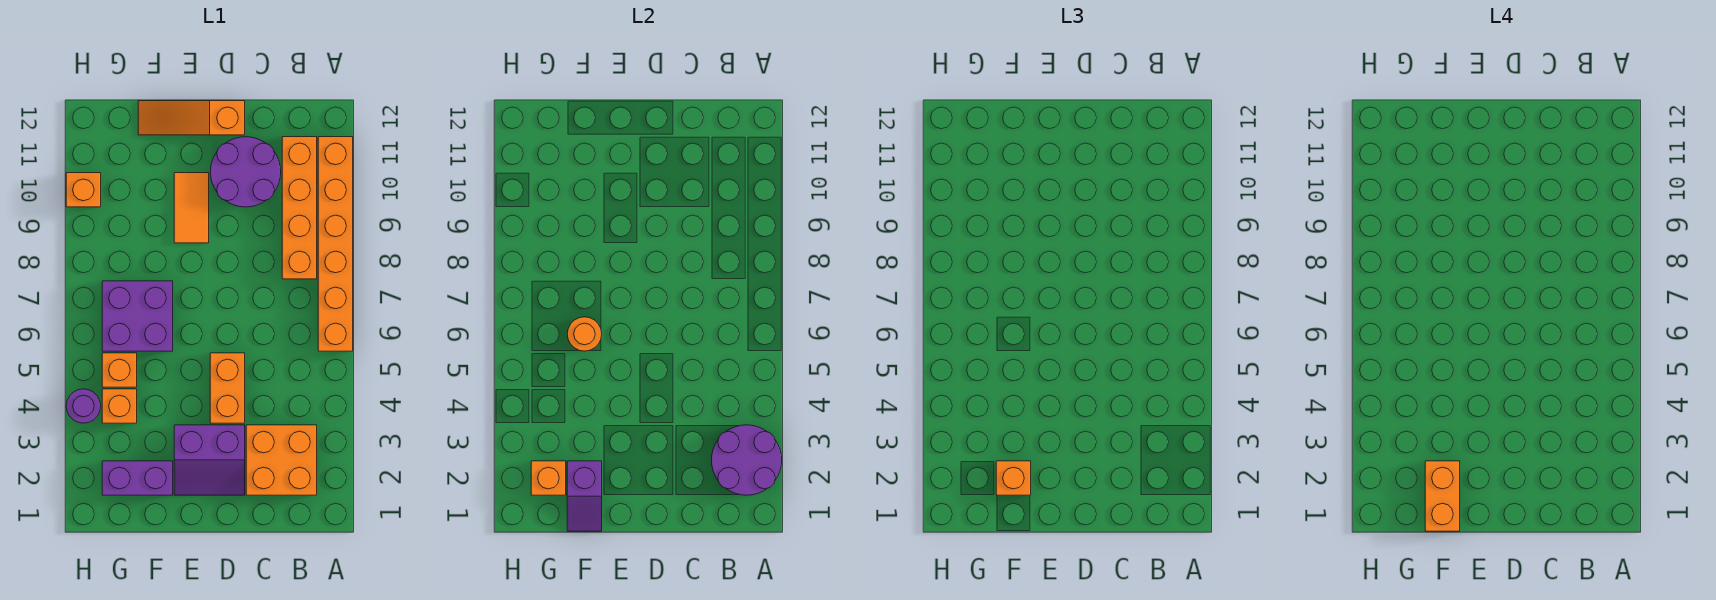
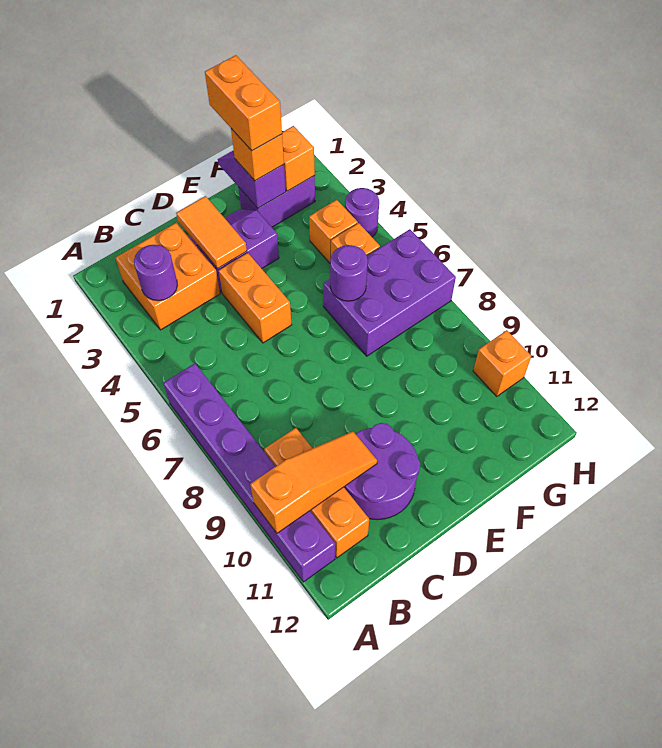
purple round brick A2:B3 level 2 -> purple round brick B3 level 2
orange brick A6:A11 level 1 -> purple brick A6:A11 level 1
orange brick B8:B11 level 1 -> orange brick B9:B11 level 1
orange slope D12:F12 level 1 top D -> orange slope A10:C10 level 2 top A
orange tile E9:E10 level 1 -> orange tile D2:D3 level 2
purple brick F6:G7 level 1 -> purple brick F6:H7 level 1
orange round brick F6 level 2 -> purple round brick F6 level 2

